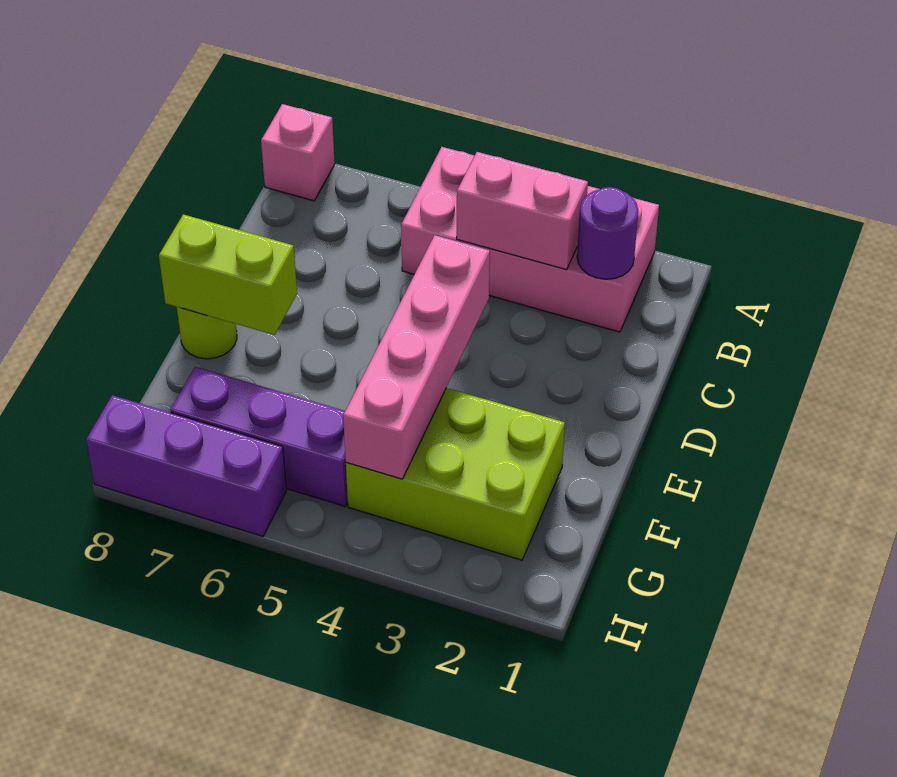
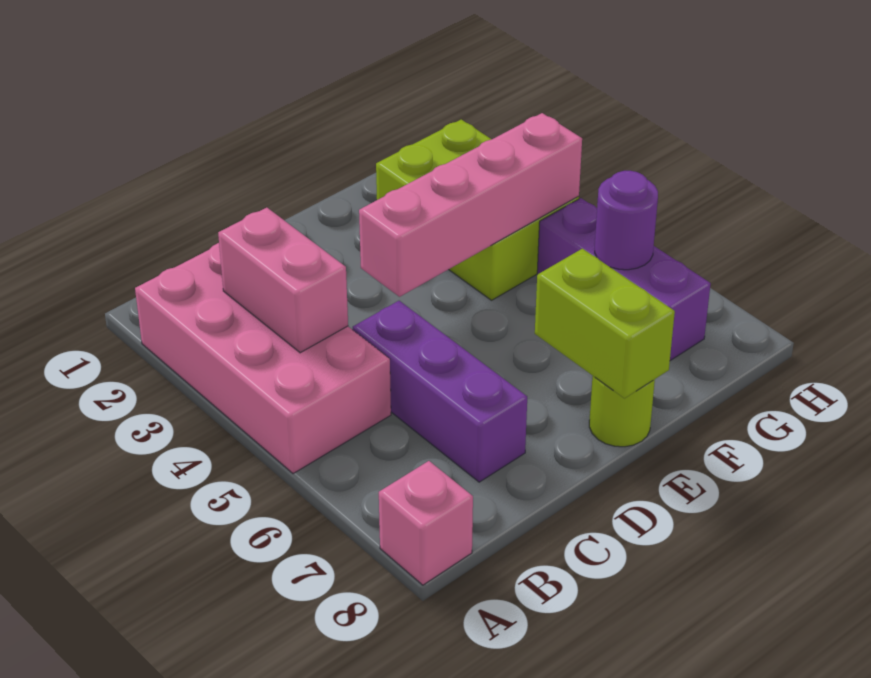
purple round brick B2 level 2 -> purple round brick G6 level 2
purple brick H6:H8 level 1 -> purple brick C5:C7 level 1

